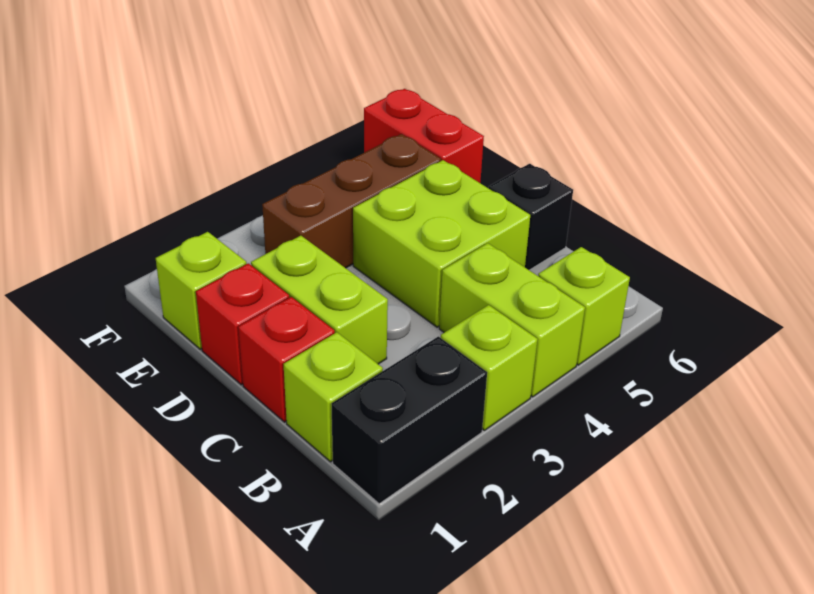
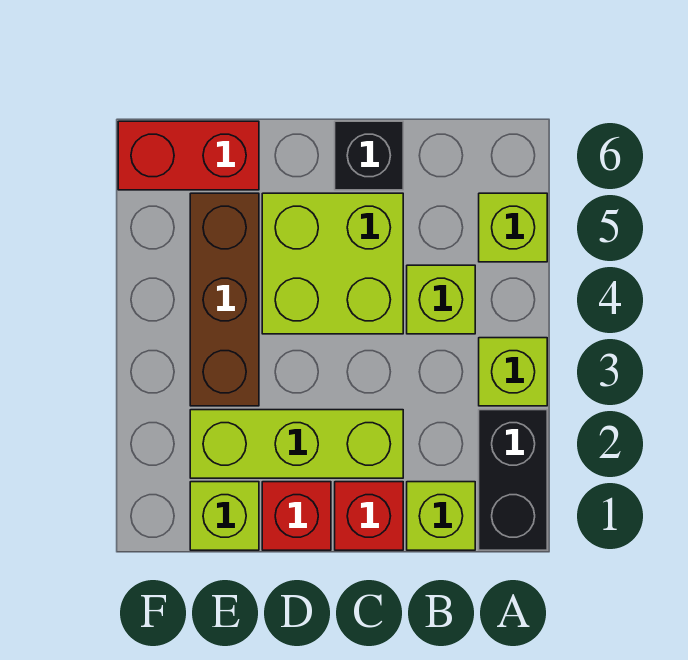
lime brick A4:B4 level 1 -> lime brick B4 level 1
lime brick C2:D2 level 1 -> lime brick C2:E2 level 1

